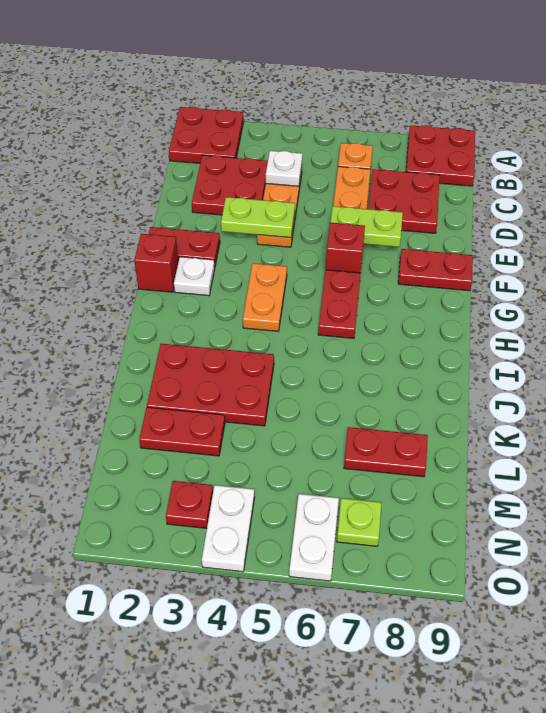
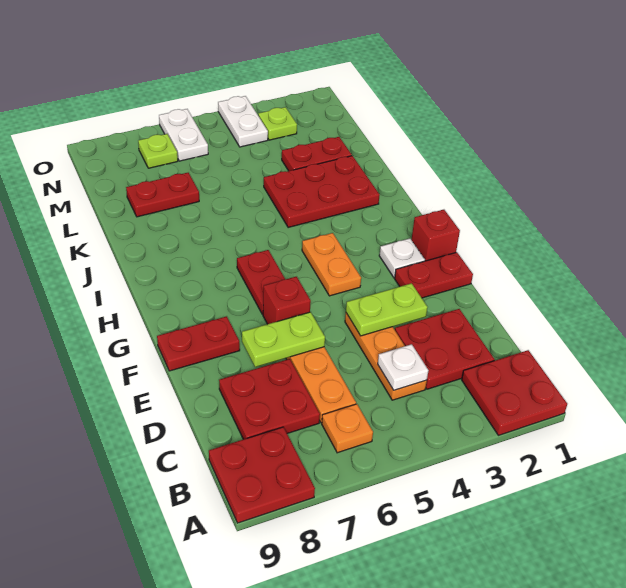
red plate N3 level 1 -> lime plate N3 level 1

